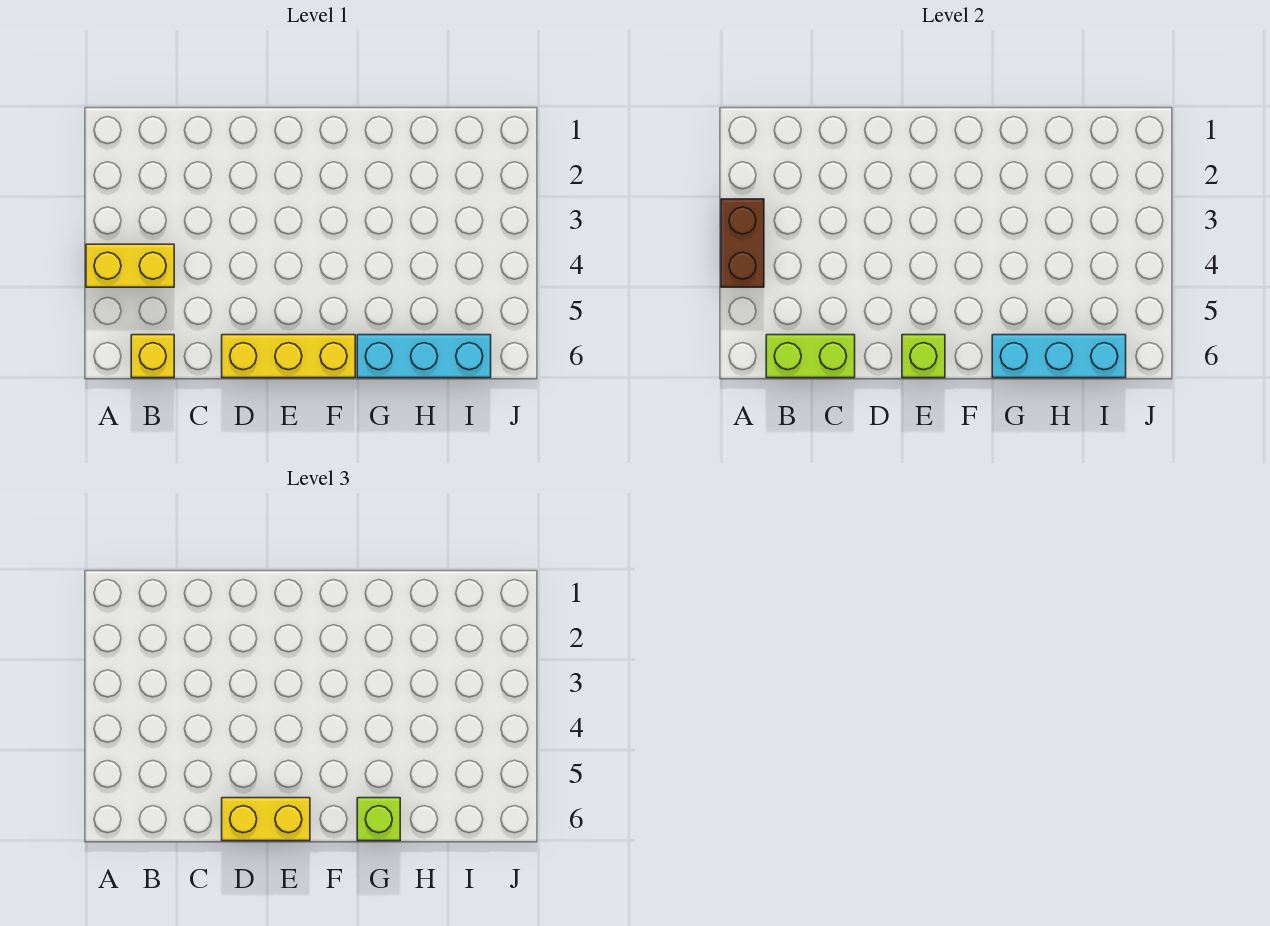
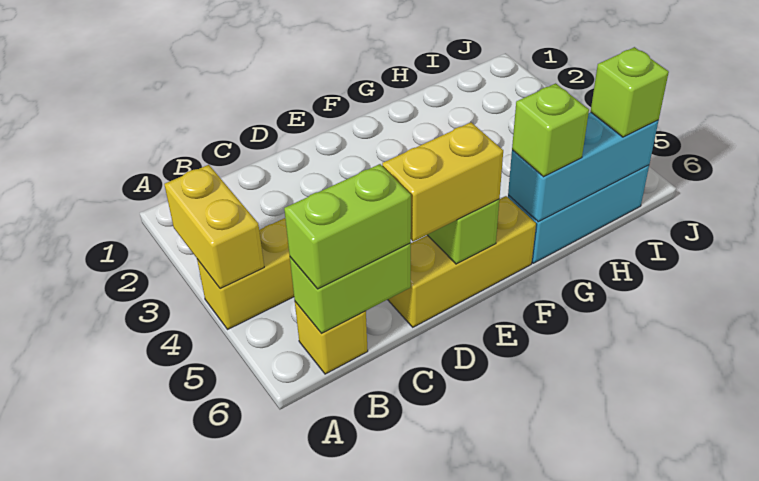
brown brick A3:A4 level 2 -> yellow brick A3:A4 level 2
none -> lime brick B6:C6 level 3
none -> lime brick I6 level 3

